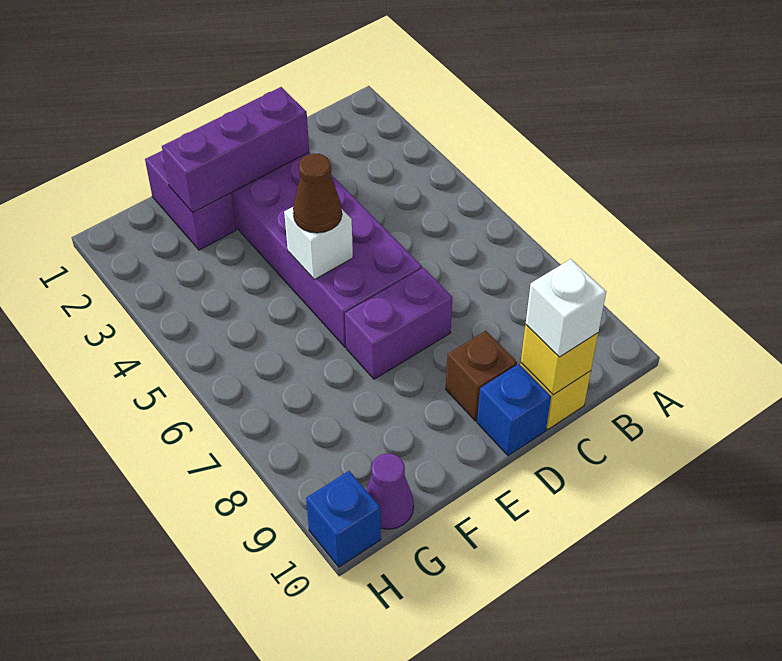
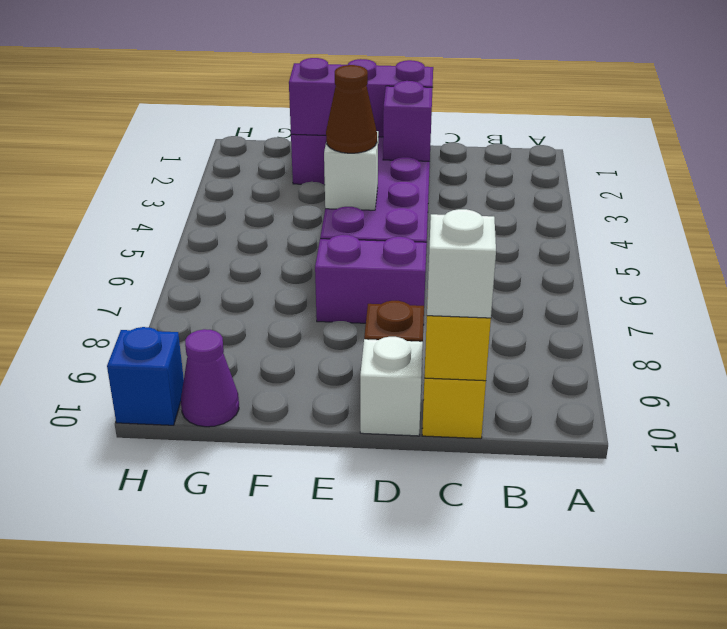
none -> purple brick D3 level 2
blue brick D10 level 1 -> white brick D10 level 1

